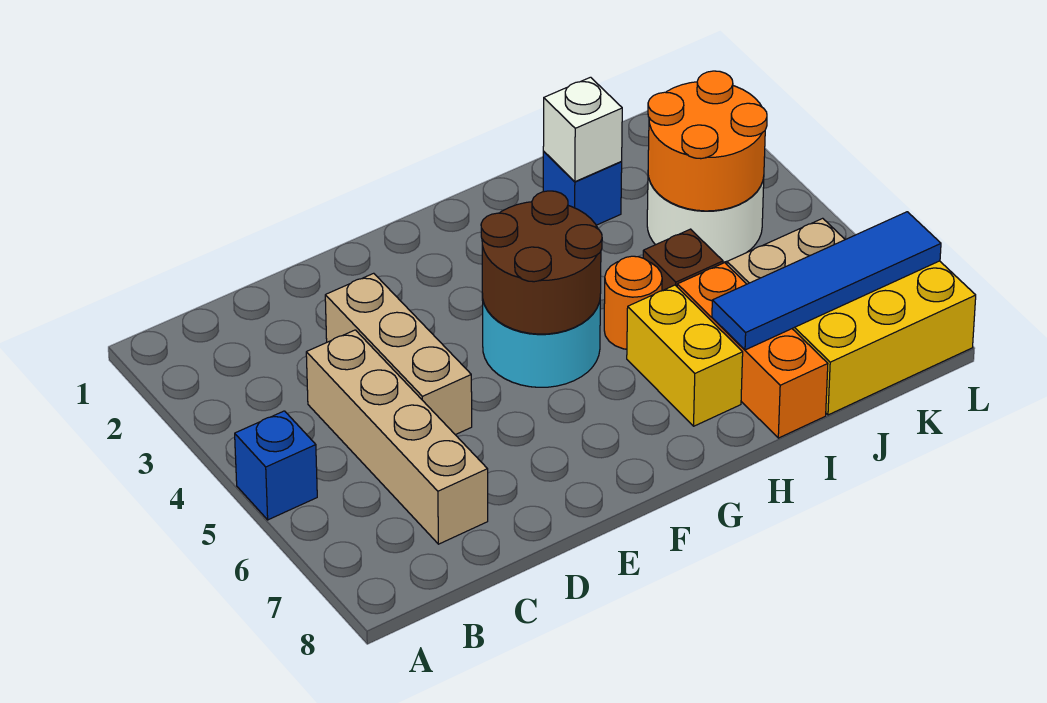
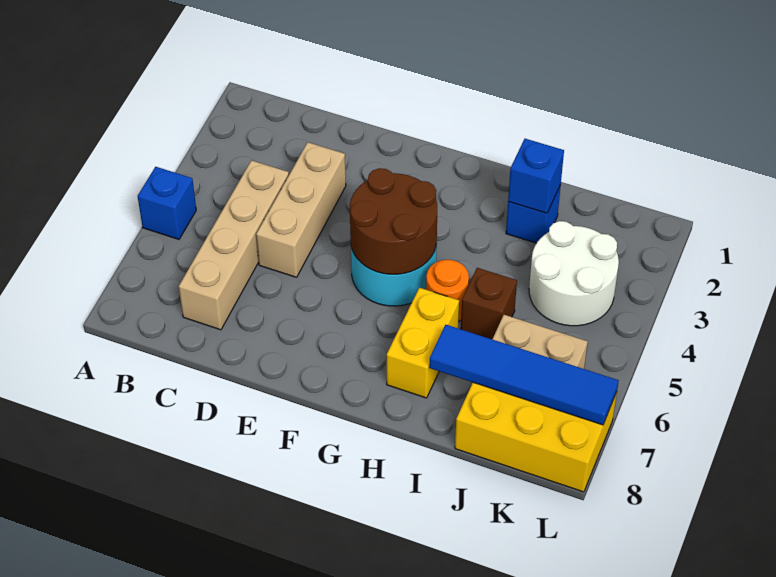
white brick I2 level 2 -> blue brick I2 level 2
orange brick I6:I8 level 1 -> none
orange round brick J3:K4 level 2 -> none

